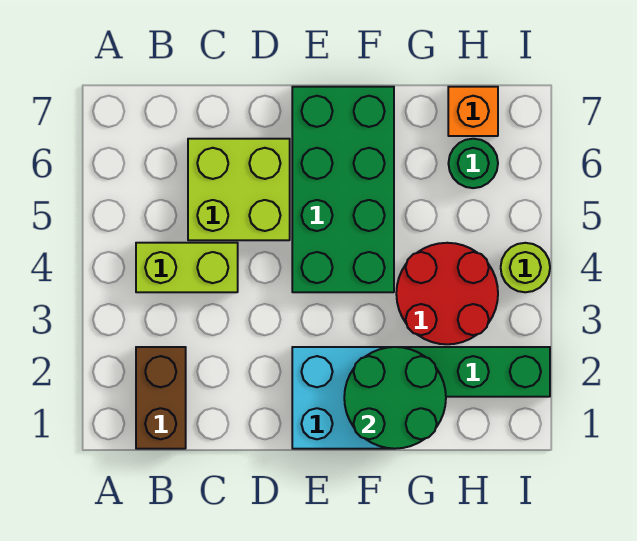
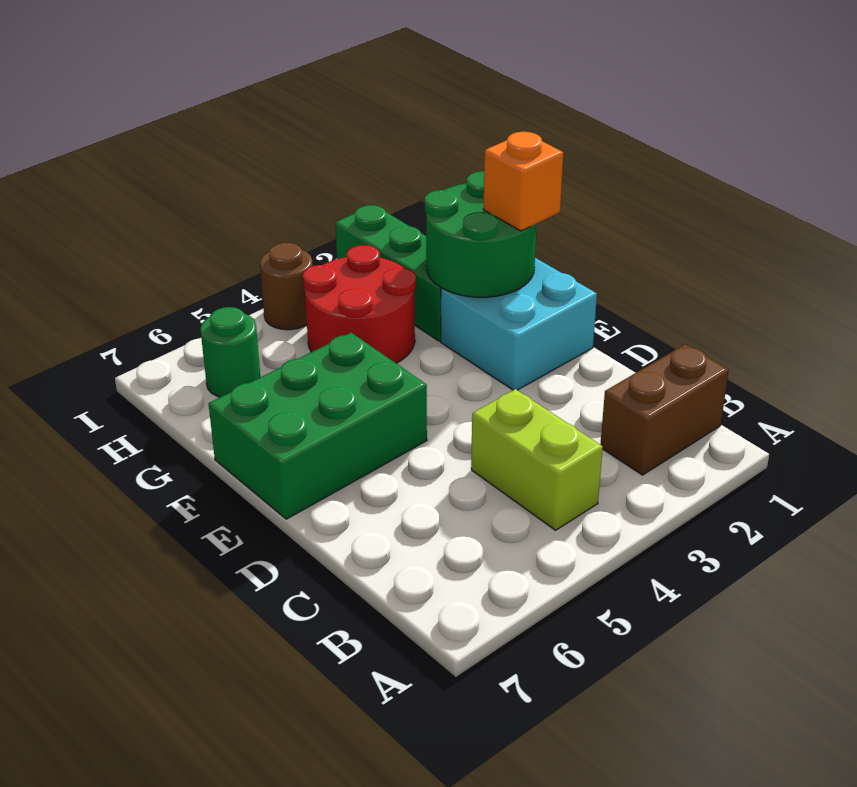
lime brick C5:D6 level 1 -> none
green brick E4:F7 level 1 -> green brick E5:F7 level 1
orange brick H7 level 1 -> orange brick F1 level 3
lime round brick I4 level 1 -> brown round brick I4 level 1

